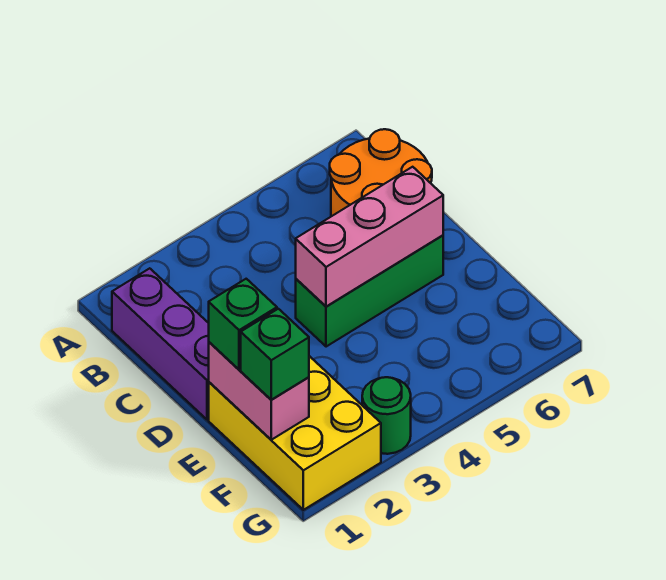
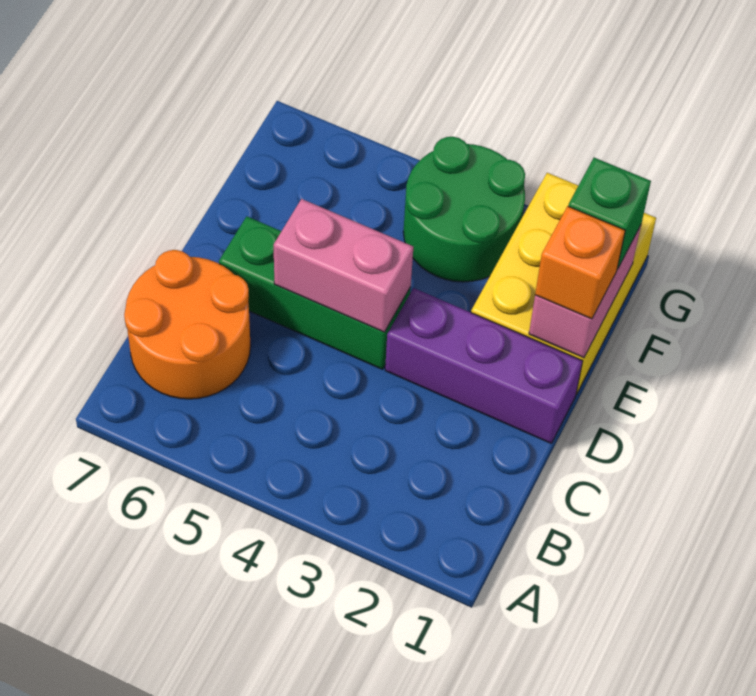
purple brick B1:D1 level 1 -> purple brick D1:D3 level 1
pink brick D4:D6 level 2 -> pink brick D4:D5 level 2
green brick E1 level 3 -> orange brick E1 level 3
green round brick G3 level 1 -> green round brick F3:G4 level 1

